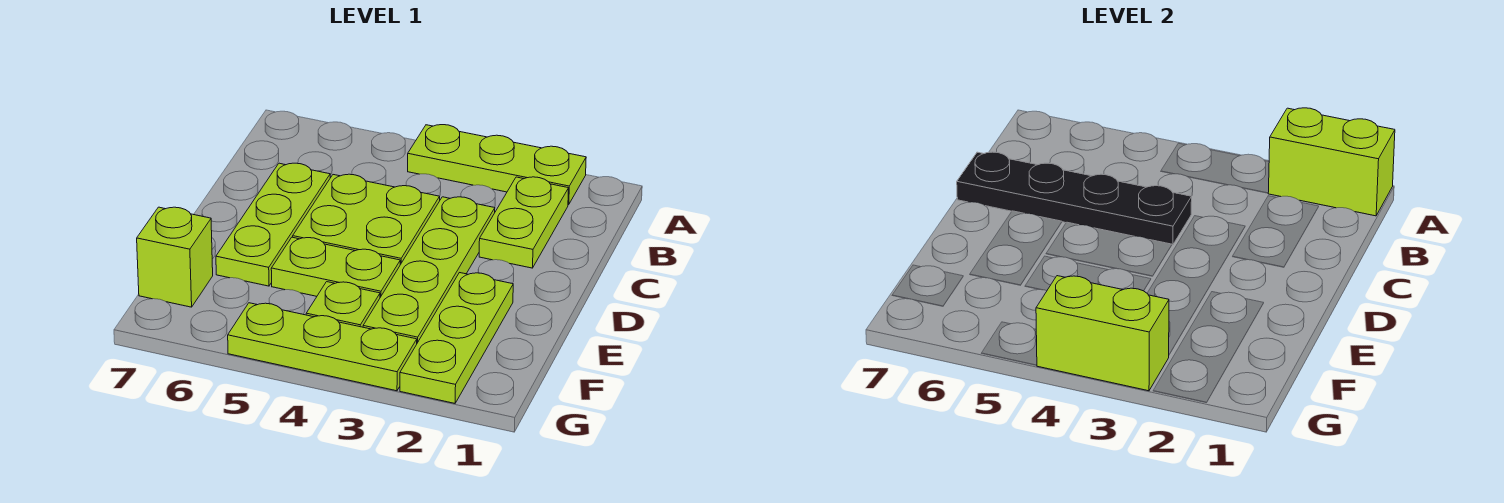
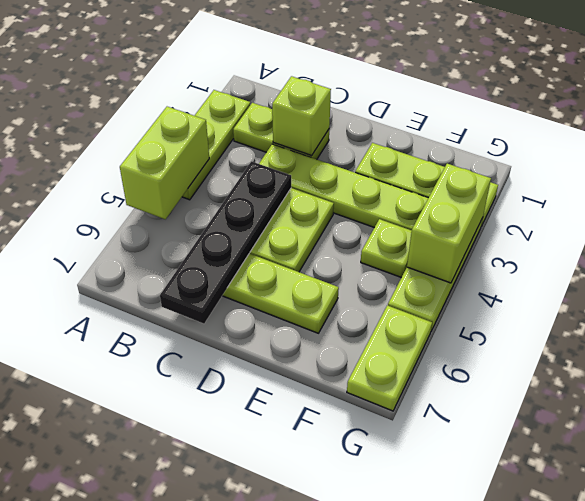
lime brick A1:A2 level 2 -> lime brick A4:A5 level 2
lime plate E4:E5 level 1 -> lime plate G6:G7 level 1
lime brick F7 level 1 -> lime brick C2 level 2

